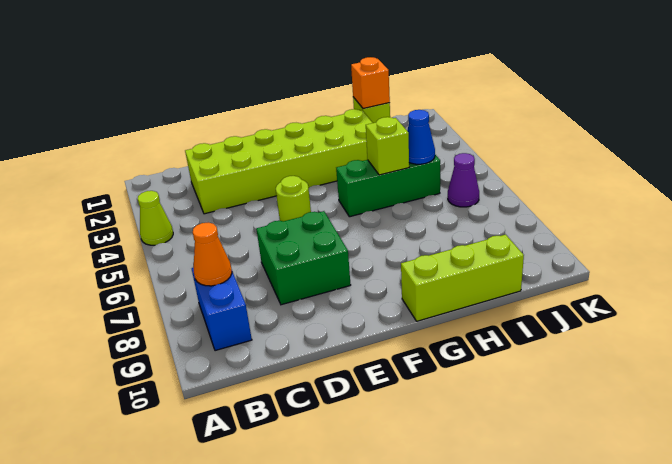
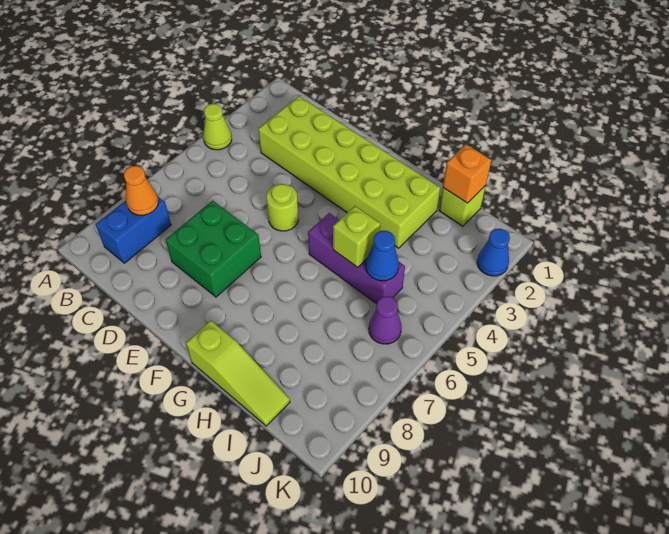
green brick G5:I5 level 1 -> purple brick G5:I5 level 1
lime brick G10:I10 level 1 -> lime slope G10:I10 level 1 top G
none -> blue cone K2 level 1

